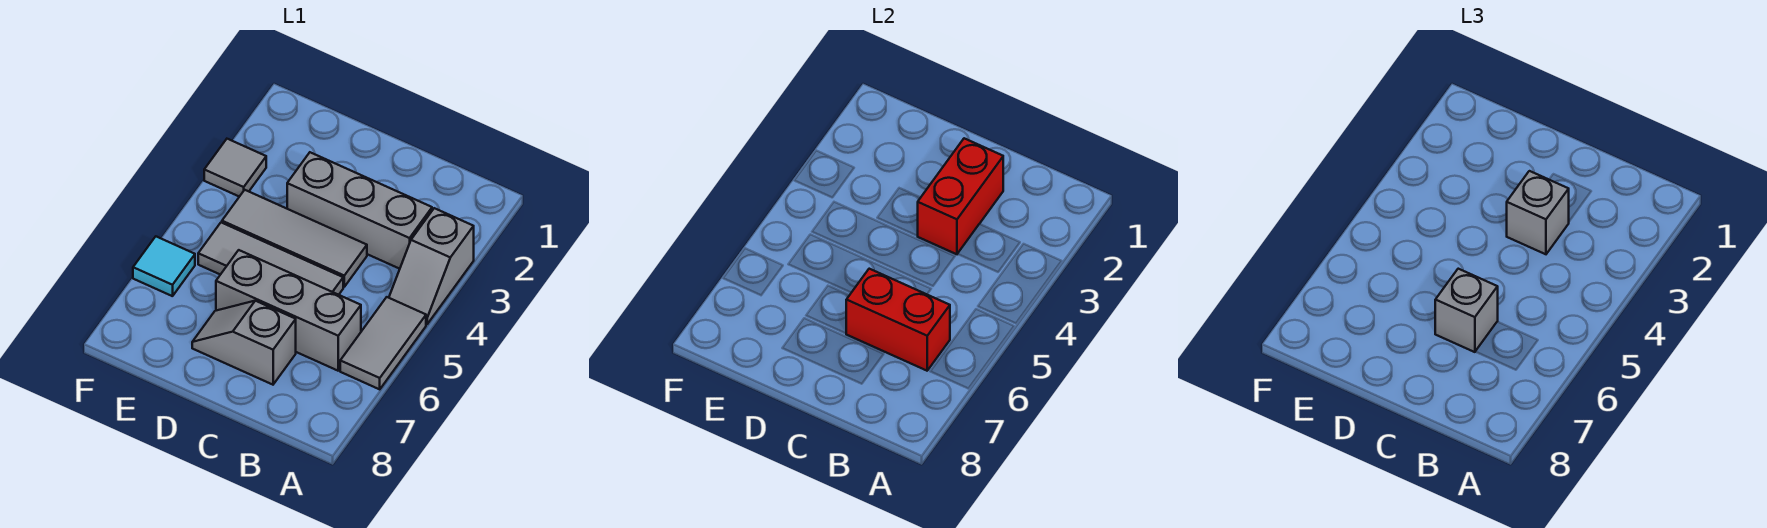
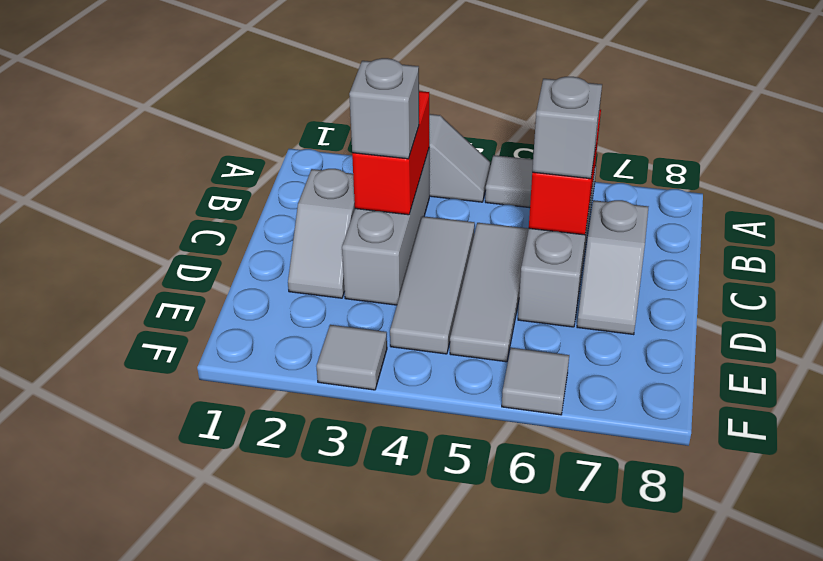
none -> grey slope C2:D2 level 1 top C
red brick C2:C3 level 2 -> red brick B3:C3 level 2
cyan tile F6 level 1 -> grey tile F6 level 1

